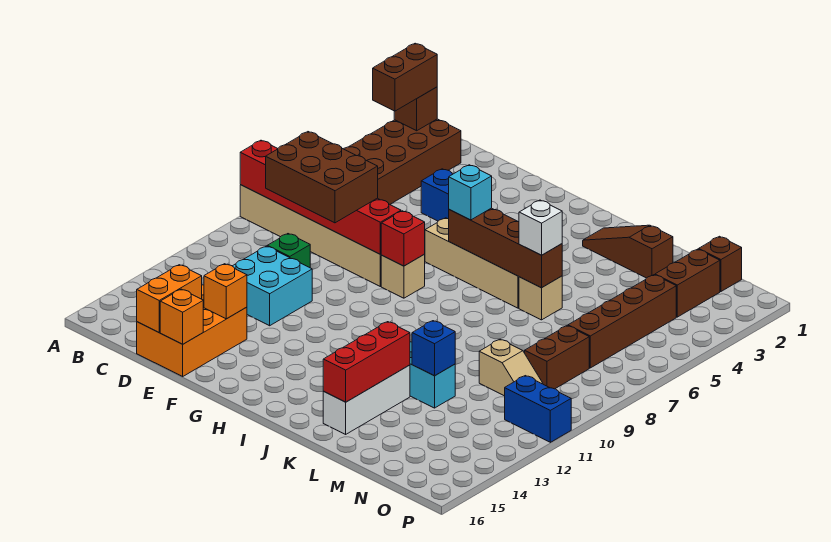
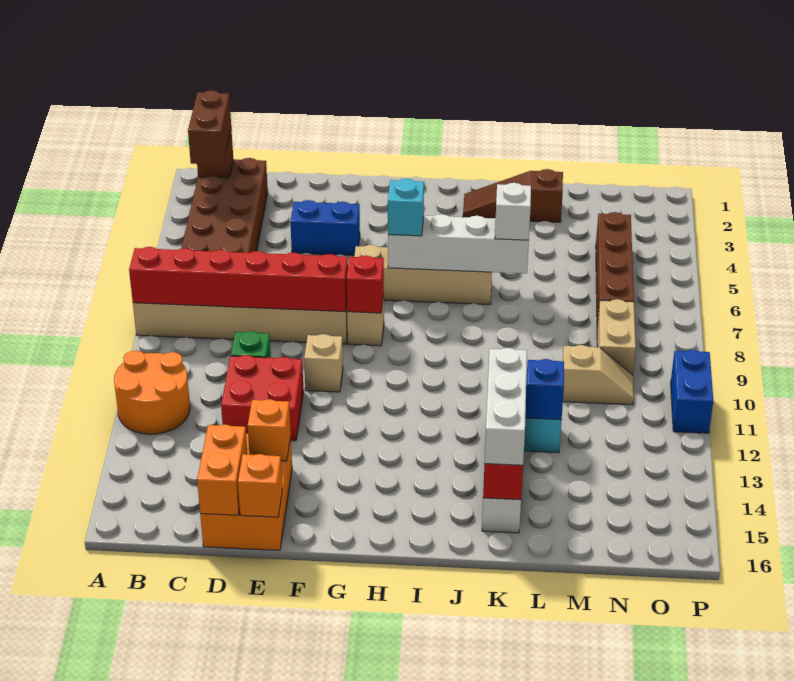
none -> orange round brick A11:B12 level 1
brown brick C8:E9 level 3 -> none
cyan brick D11:E12 level 1 -> red brick D11:E12 level 1
brown brick H6:K6 level 2 -> white brick H6:K6 level 2
tan brick K6 level 1 -> tan brick F10 level 1
none -> white brick K13:K15 level 3
brown brick N1 level 1 -> none
brown brick N2:N3 level 1 -> none
brown brick N8:N9 level 1 -> tan brick N8:N9 level 1
blue brick O11:P11 level 1 -> blue brick P10:P11 level 1

